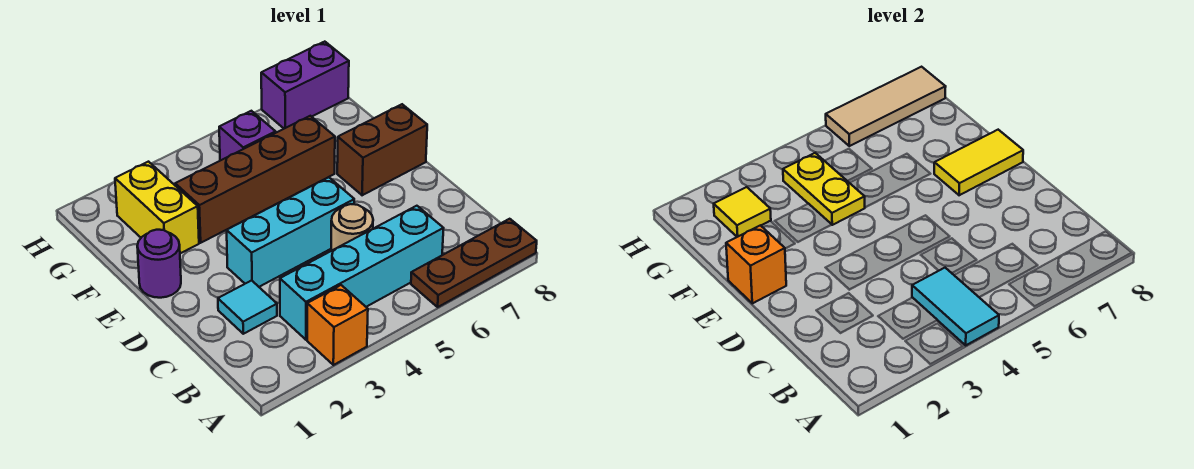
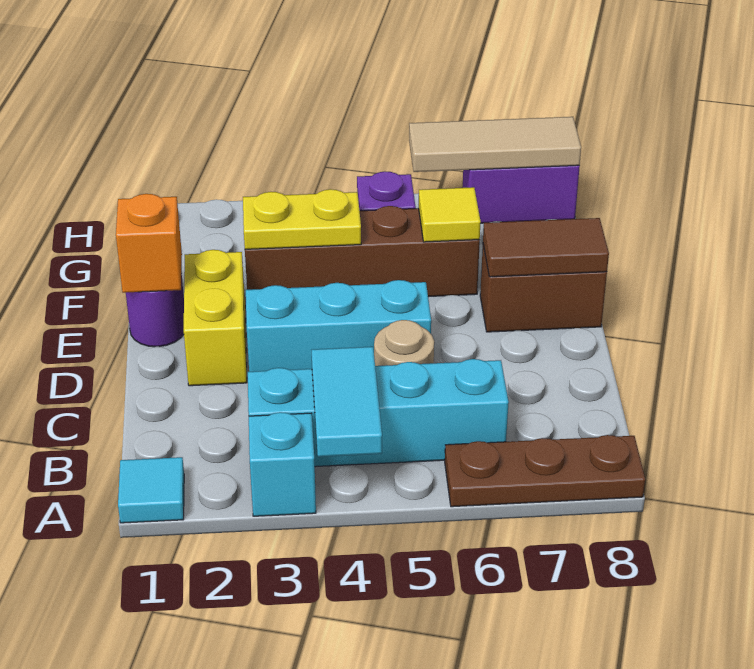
orange brick A3 level 1 -> cyan brick A3 level 1
cyan tile C2 level 1 -> cyan tile A1 level 1
yellow tile E7:E8 level 2 -> brown tile E7:E8 level 2
yellow brick F2:G2 level 1 -> yellow brick D2:E2 level 1
yellow plate F4:G4 level 2 -> yellow plate F3:F4 level 2
yellow tile G2 level 2 -> yellow tile F6 level 2

